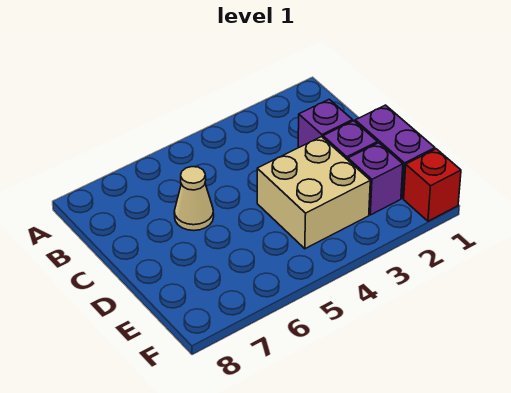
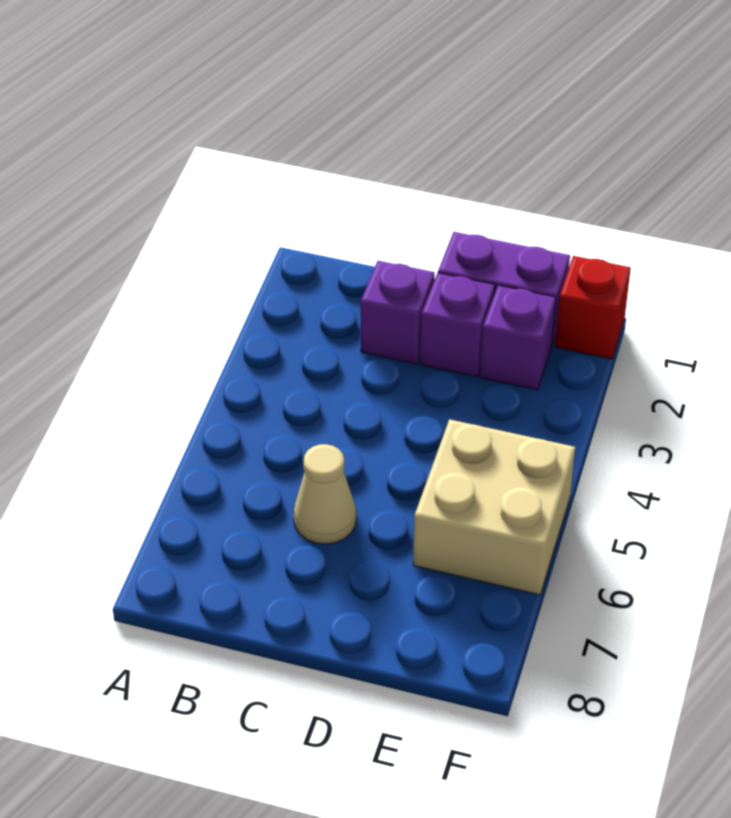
tan brick D3:E4 level 1 -> tan brick E5:F6 level 1

